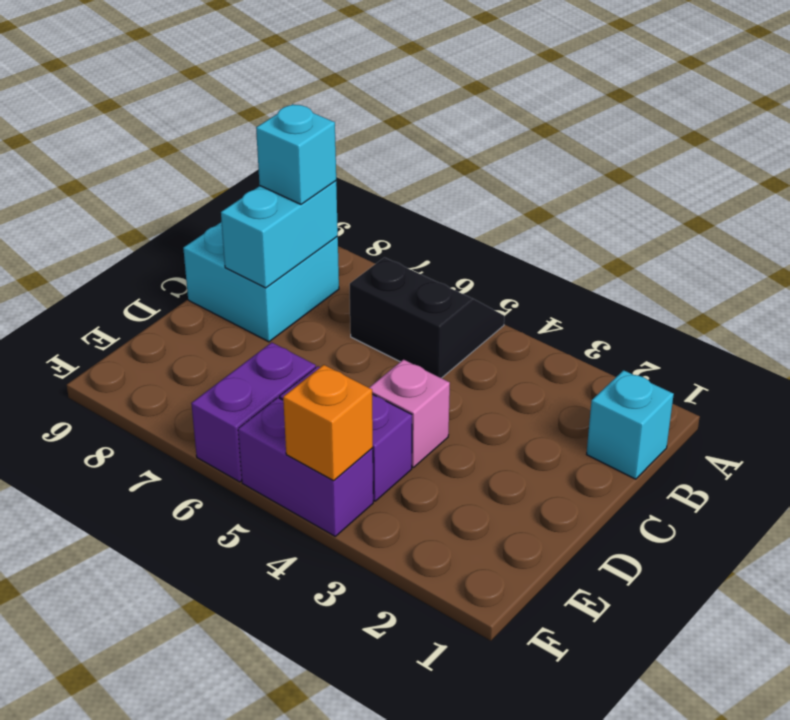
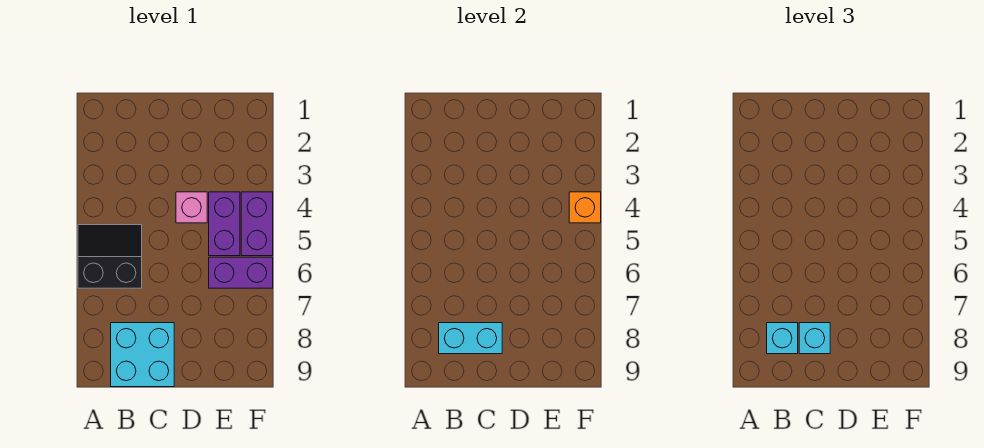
black slope A5:B6 level 1 top B -> black slope A5:B6 level 1 top 6
cyan brick B1 level 1 -> cyan brick C8 level 3

